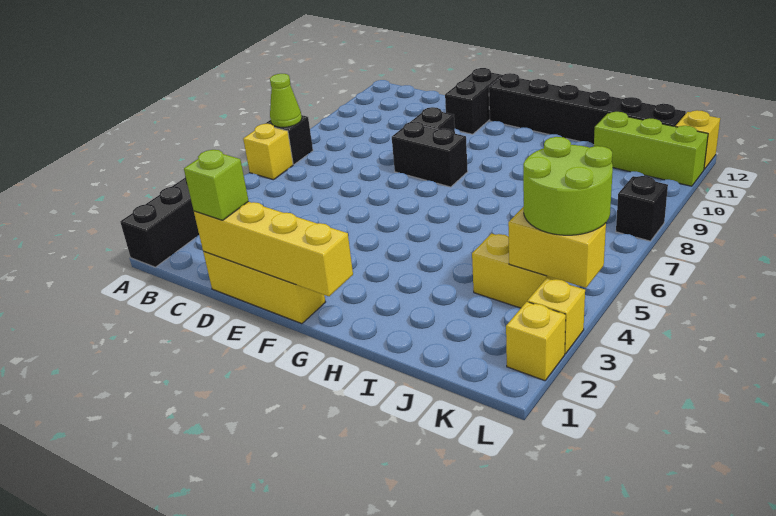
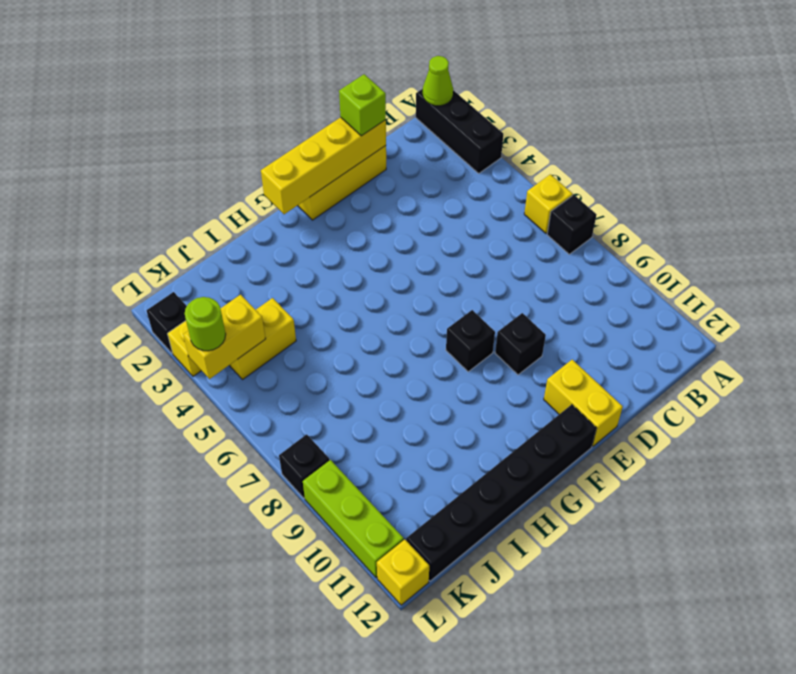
lime cone A7 level 2 -> lime cone A1 level 2
black brick E8:F8 level 1 -> black brick F8 level 1
black brick E11:E12 level 1 -> yellow brick E11:E12 level 1
lime brick J11:L11 level 1 -> lime brick L9:L11 level 1
lime round brick K4:L5 level 3 -> lime round brick L4 level 3
yellow brick L2 level 1 -> black brick L2 level 1

